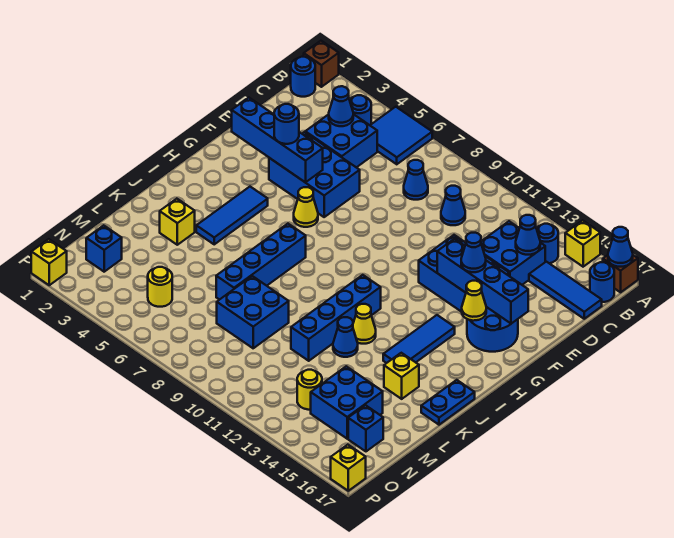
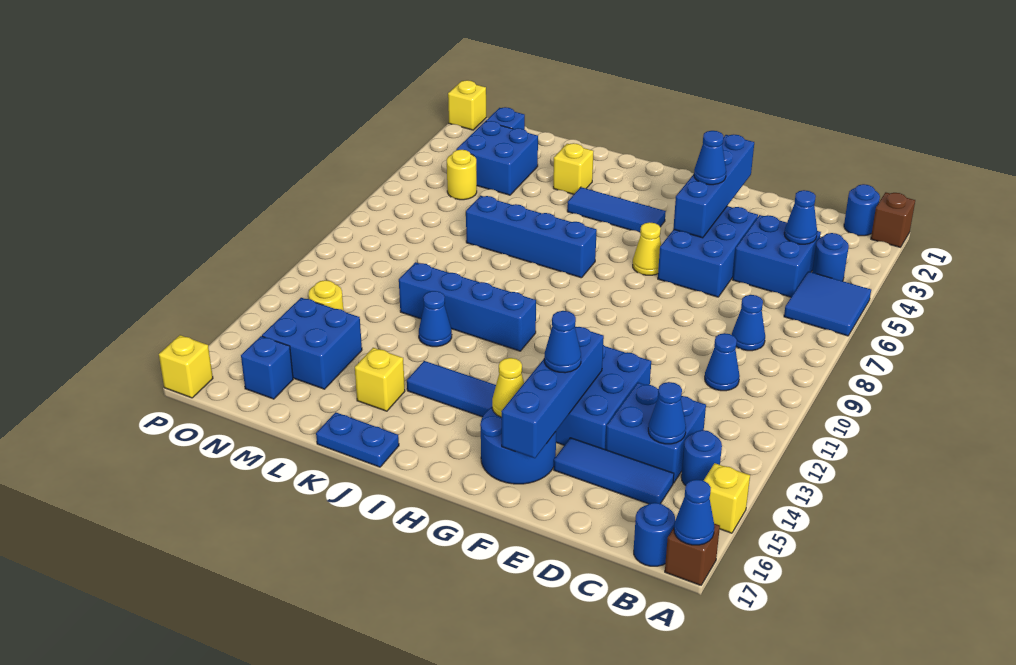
blue tile C15:C17 level 1 -> blue tile C15:E15 level 1
blue round brick F4 level 3 -> blue cone F4 level 3
yellow cone J12 level 1 -> none
blue brick L8:M9 level 1 -> blue brick M3:N4 level 1

